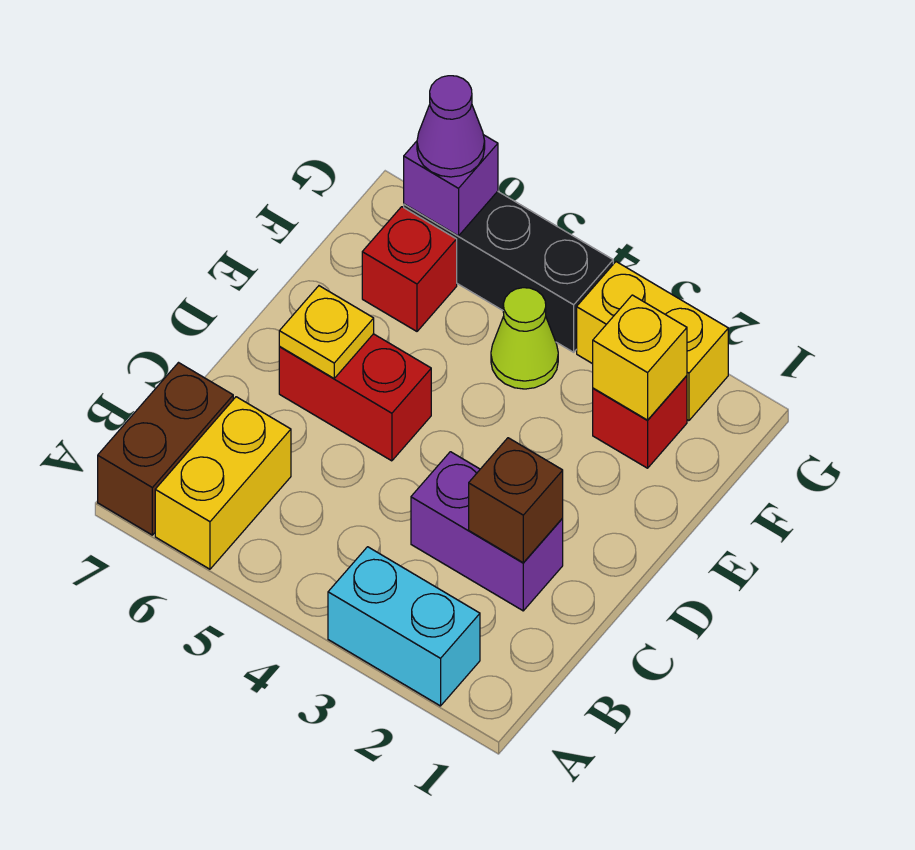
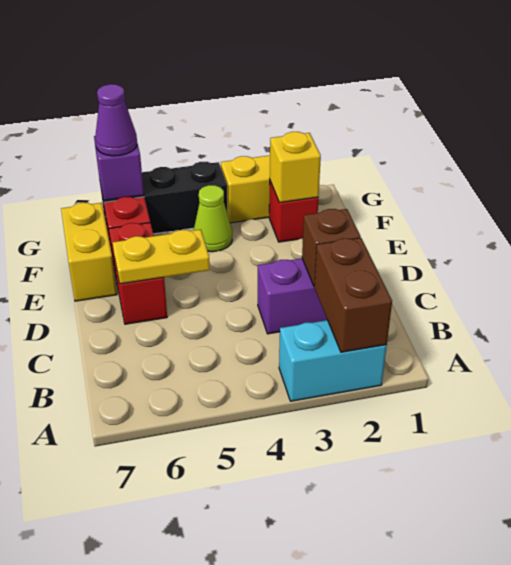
yellow brick A6:B6 level 1 -> yellow brick E7:F7 level 1
brown brick A7:B7 level 1 -> brown brick A2:B2 level 2
red brick D5:D6 level 1 -> red brick D6:E6 level 1
yellow plate D6 level 2 -> yellow plate D5:D6 level 2

